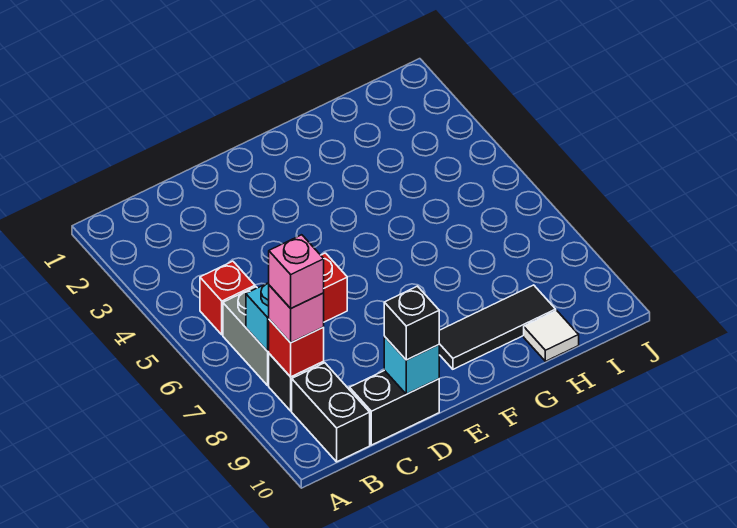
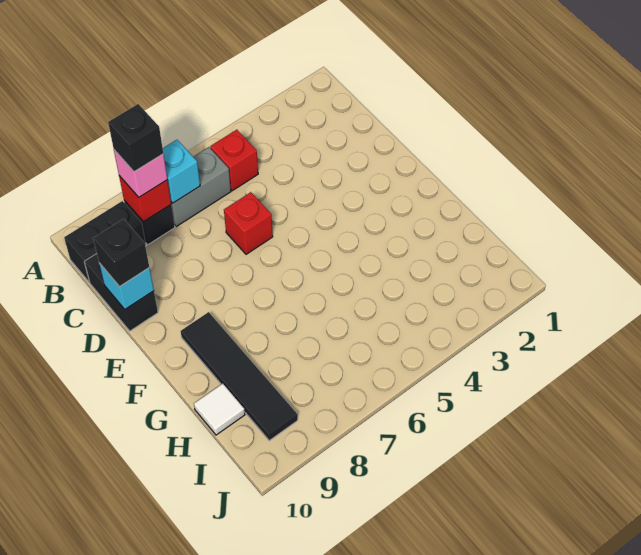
pink brick B8 level 4 -> black brick B8 level 4
black tile F9:H9 level 1 -> black tile F9:I9 level 1

